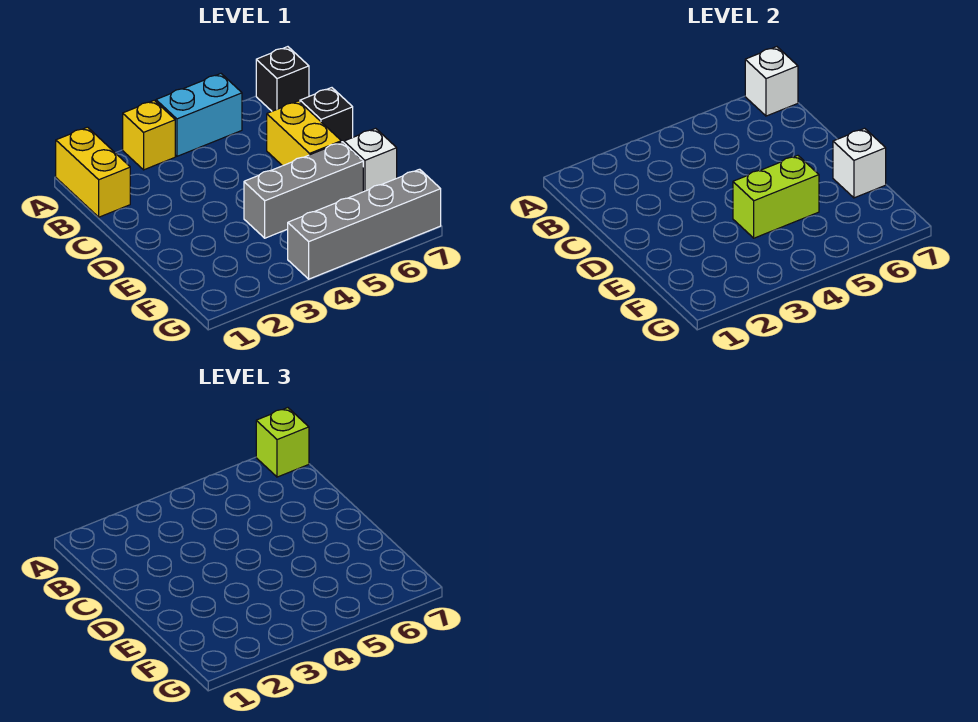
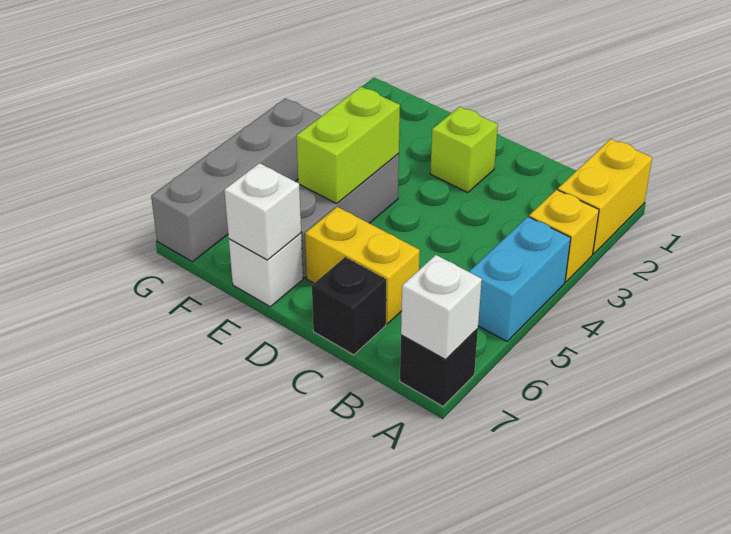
yellow brick A1:B1 level 1 -> yellow brick A1:A2 level 1
lime brick A7 level 3 -> lime brick D2 level 1

